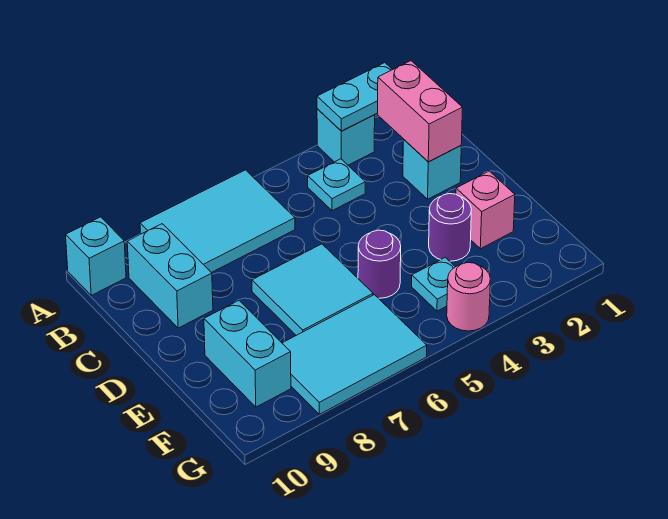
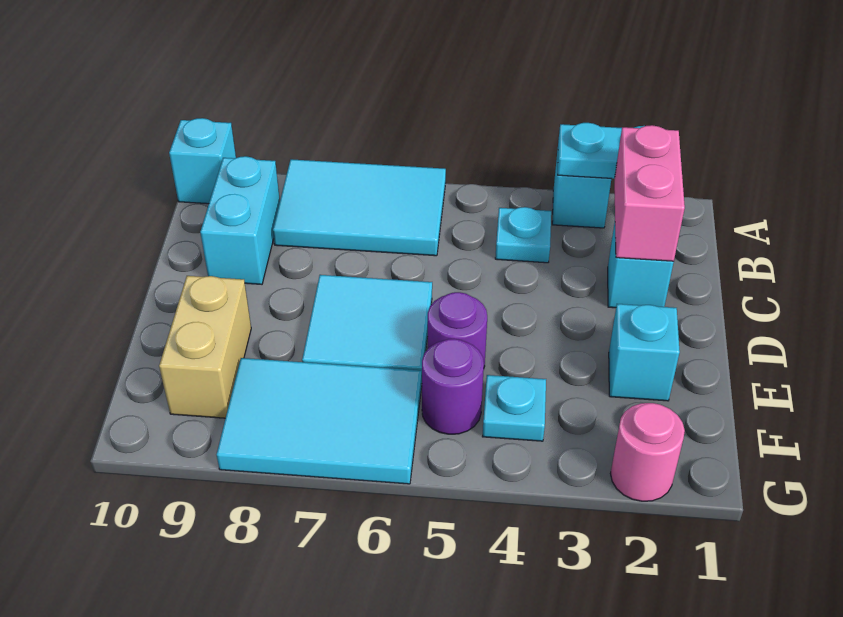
pink brick E2 level 1 -> cyan brick E2 level 1
purple round brick E3 level 1 -> purple round brick F5 level 1
cyan brick E9:F9 level 1 -> tan brick E9:F9 level 1
pink round brick G4 level 1 -> pink round brick G2 level 1

